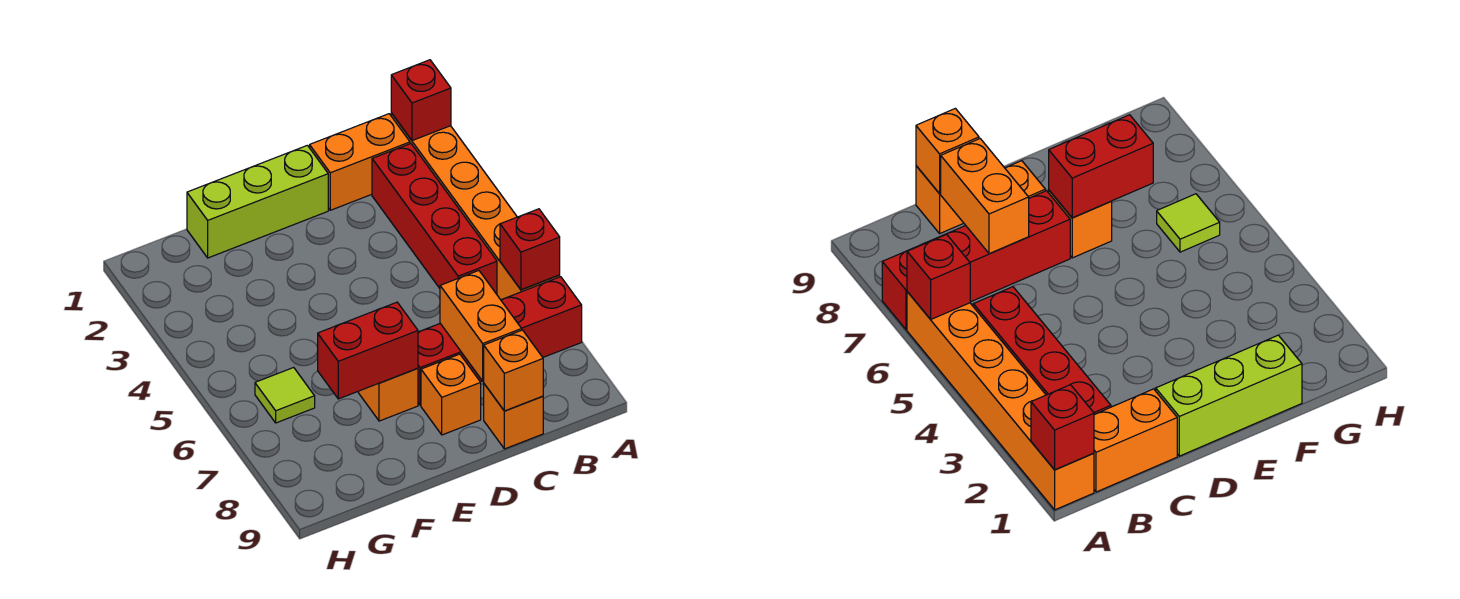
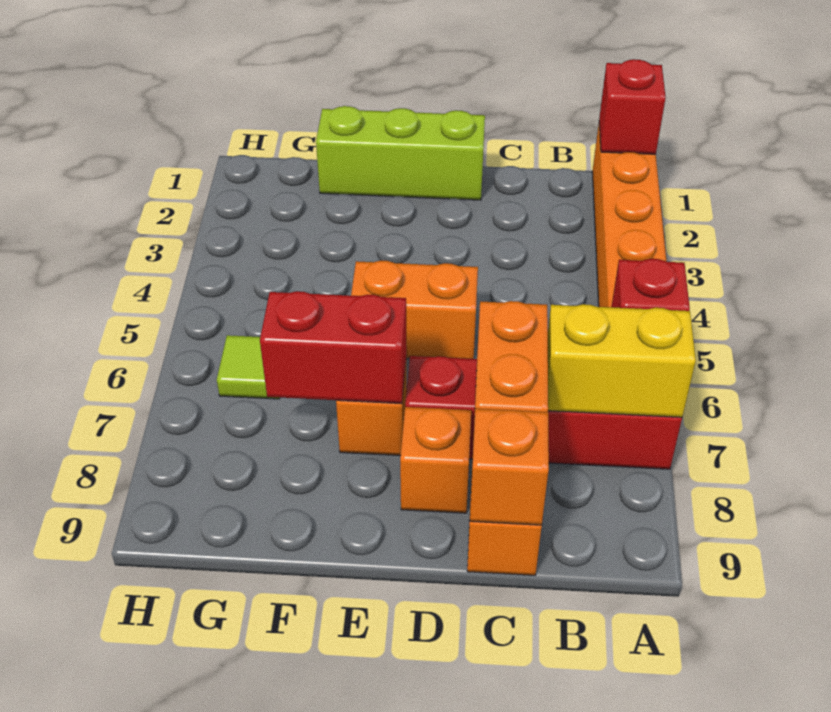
none -> yellow brick A7:B7 level 2
orange brick B1:C1 level 1 -> orange brick D5:E5 level 1
red brick B2:B5 level 1 -> none

